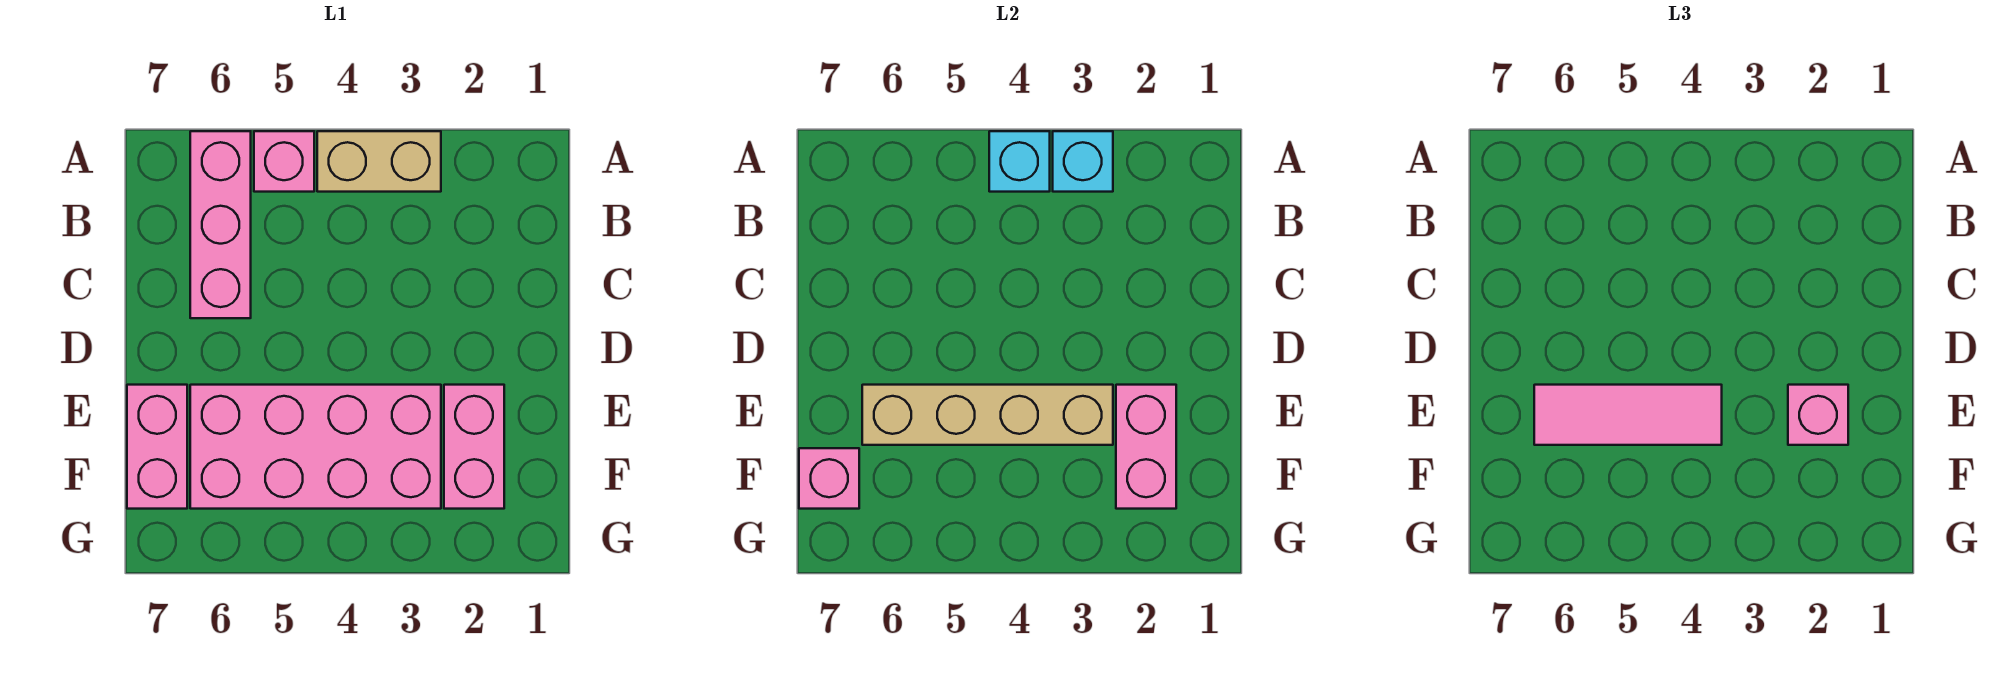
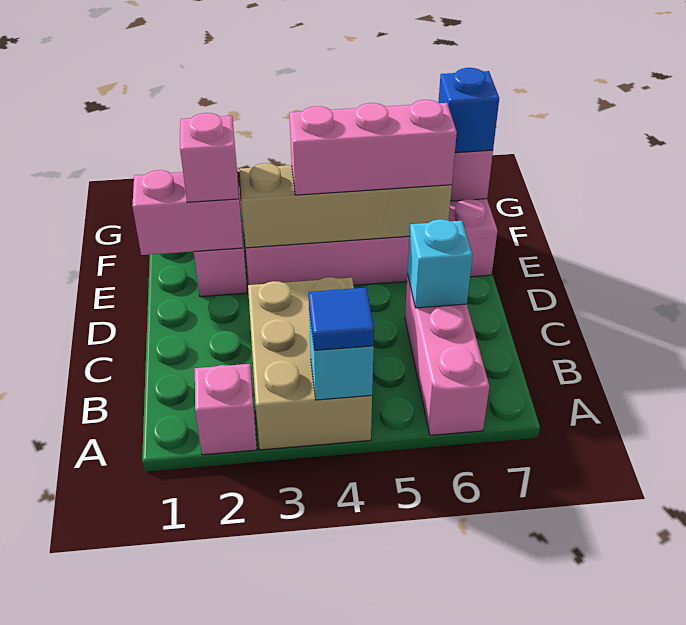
tan brick A3:A4 level 1 -> tan brick A3:C4 level 1
cyan brick A3 level 2 -> cyan brick C6 level 2
none -> blue tile A4 level 3
pink brick A5 level 1 -> pink brick A2 level 1
pink brick E2:F2 level 2 -> pink brick E1:E2 level 2
pink tile E4:E6 level 3 -> pink brick E4:E6 level 3
none -> blue brick F7 level 3

